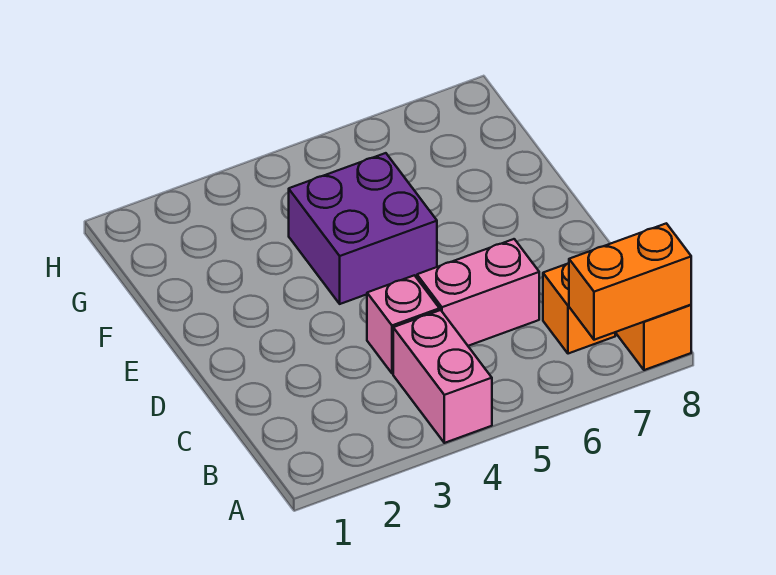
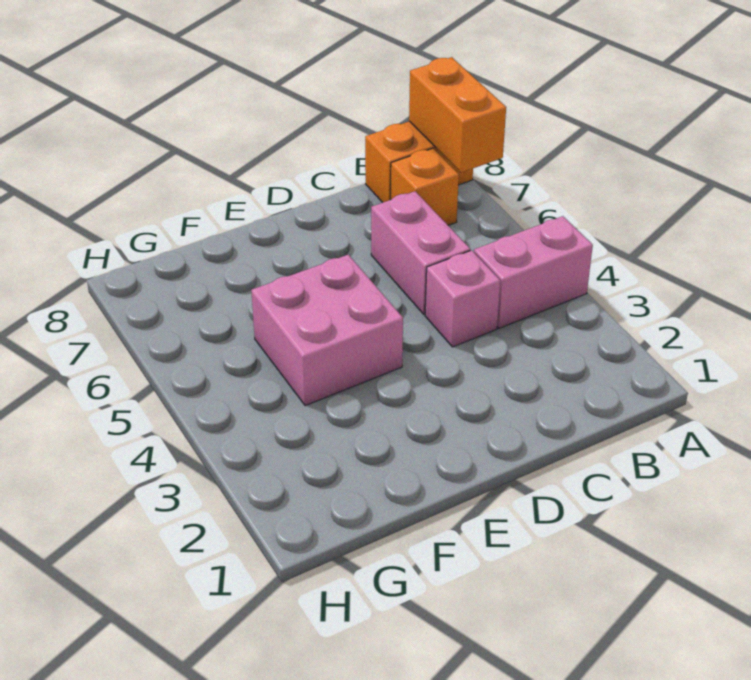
purple brick E4:F5 level 1 -> pink brick E4:F5 level 1

